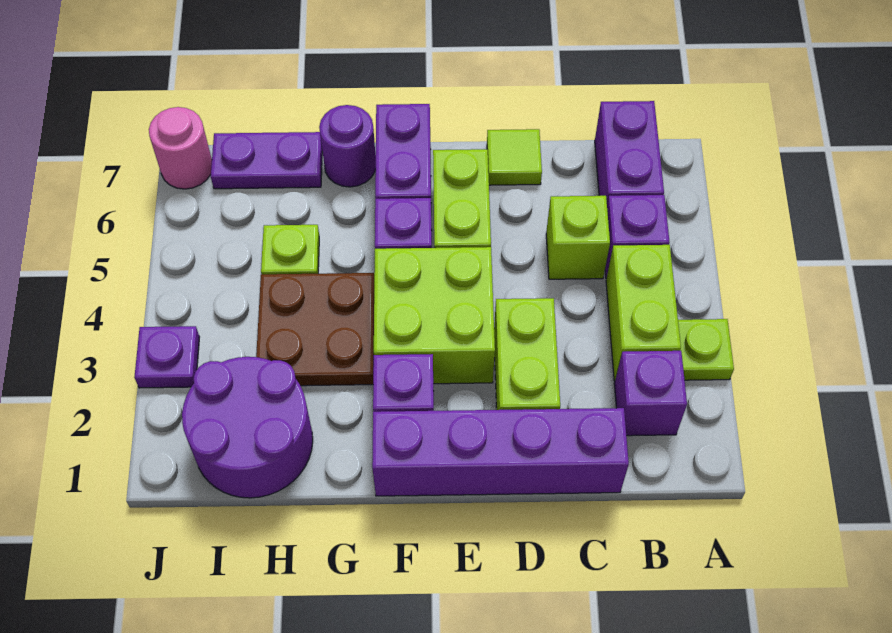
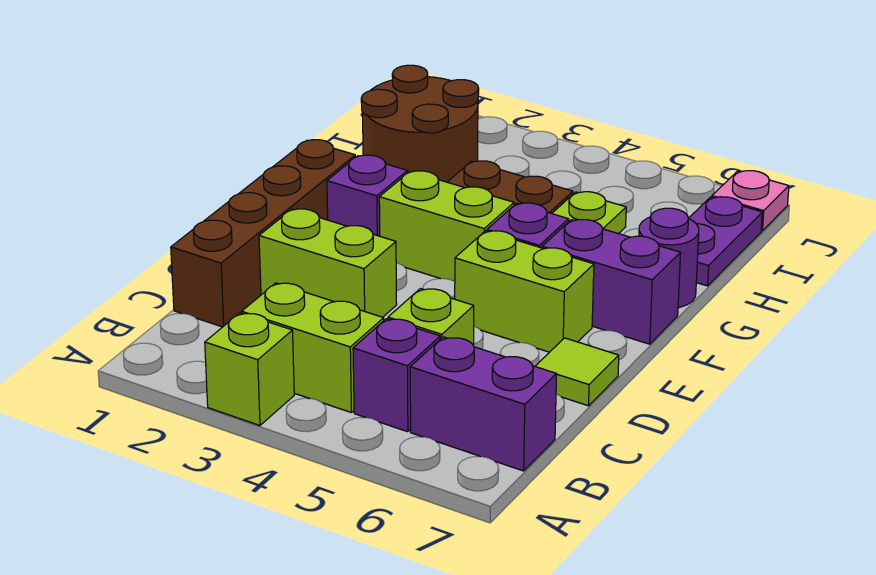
lime plate A3 level 1 -> lime brick A3 level 1
purple brick B2 level 1 -> none
purple brick C1:F1 level 1 -> brown brick C1:F1 level 1
lime brick E3:F4 level 1 -> lime brick F3:F4 level 1
purple round brick H1:I2 level 1 -> brown round brick H1:I2 level 1
purple plate J3 level 1 -> none
pink round brick J7 level 1 -> pink plate J7 level 1

